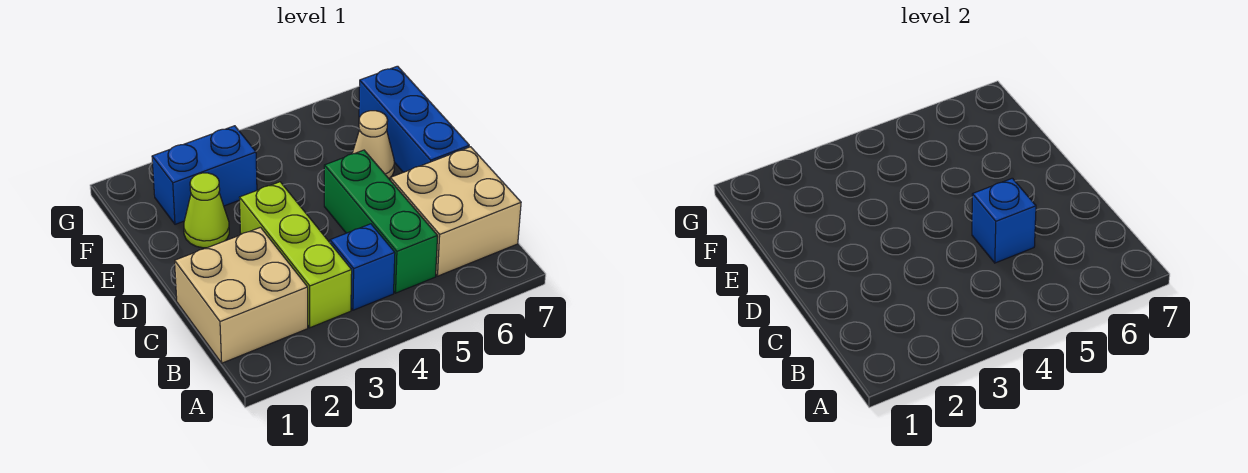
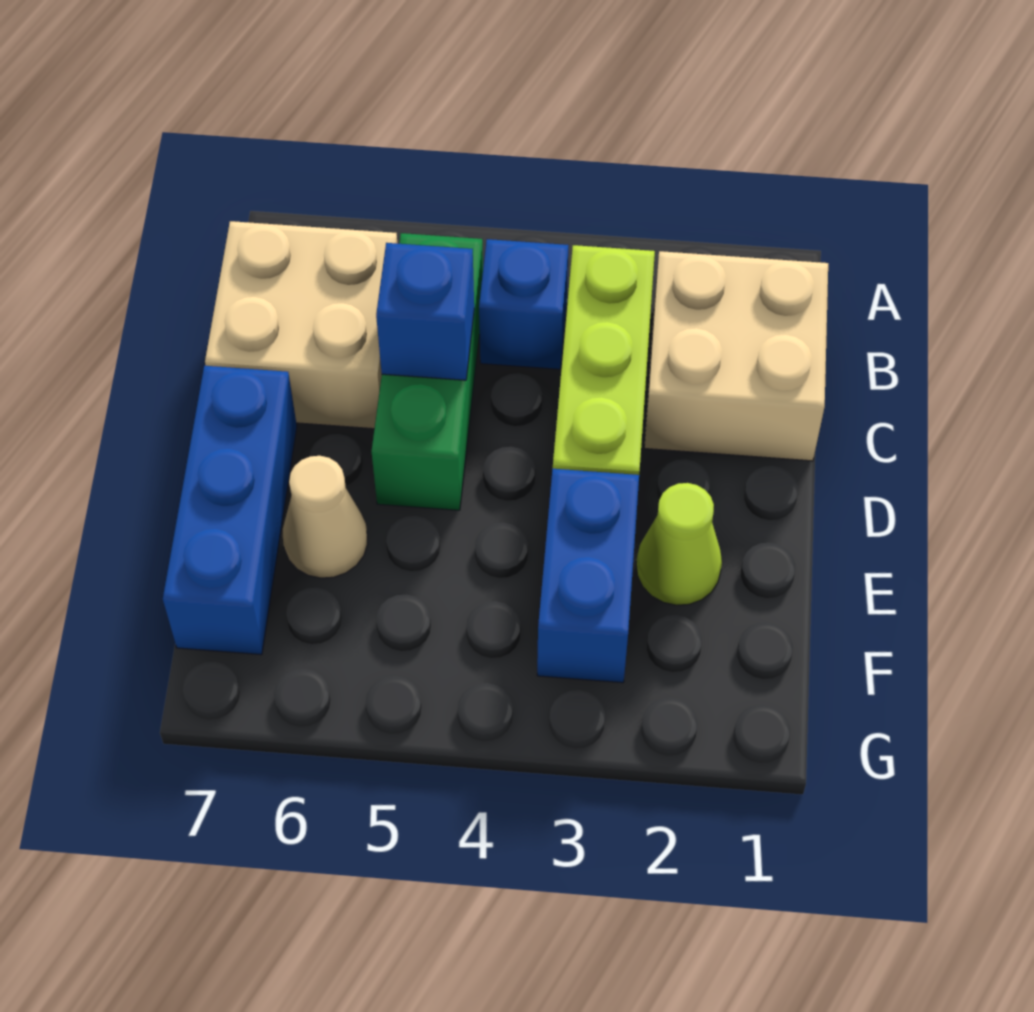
blue brick F2:F3 level 1 -> blue brick E3:F3 level 1

